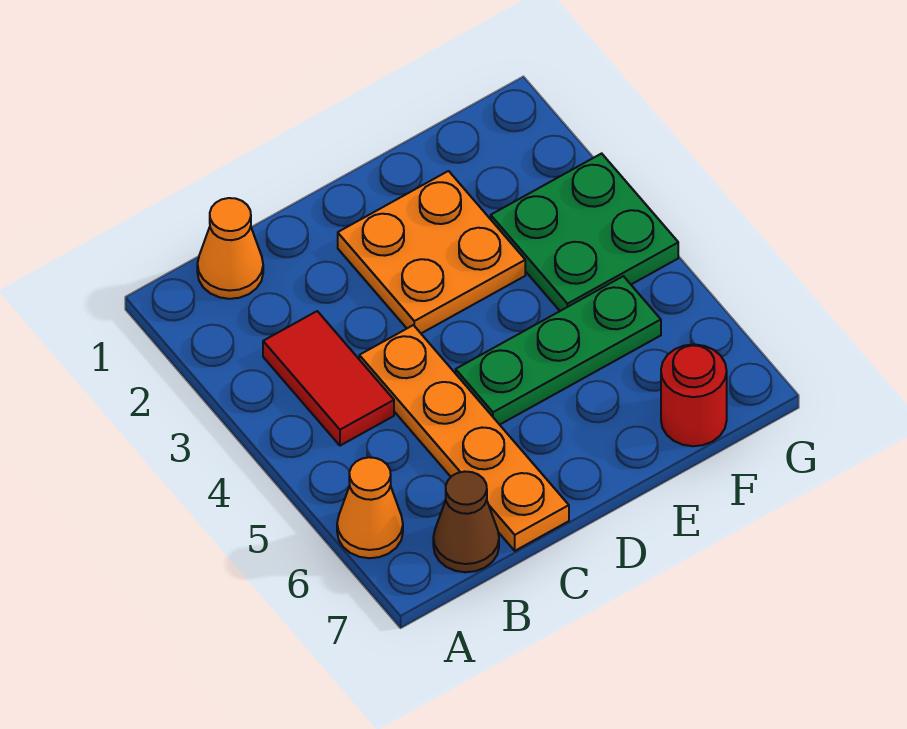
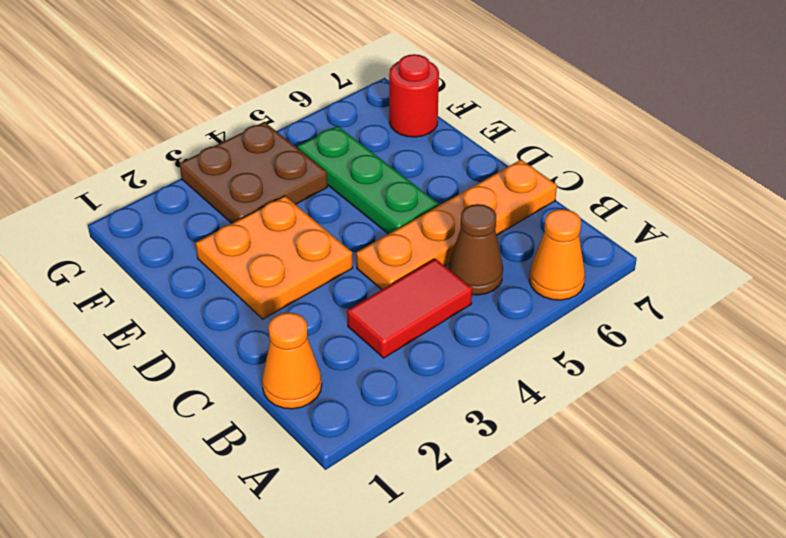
brown cone B7 level 1 -> brown cone B5 level 1
green plate F3:G4 level 1 -> brown plate F3:G4 level 1

